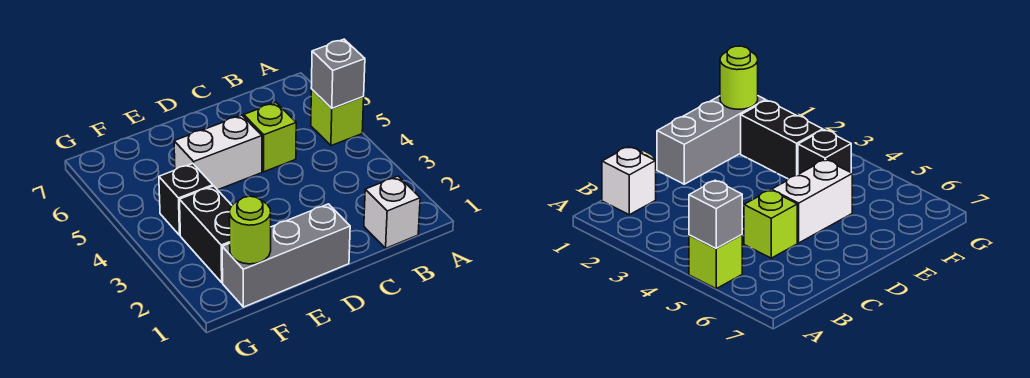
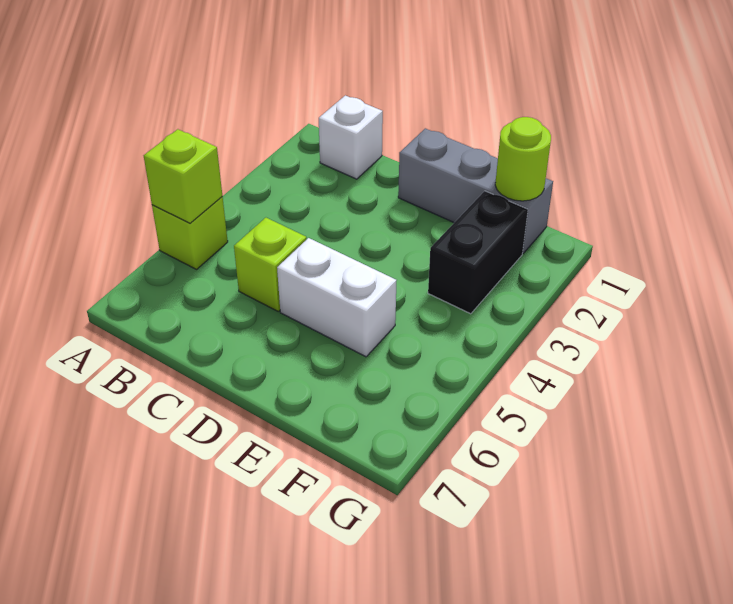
grey brick A5 level 2 -> lime brick A5 level 2
black brick F4 level 1 -> none

